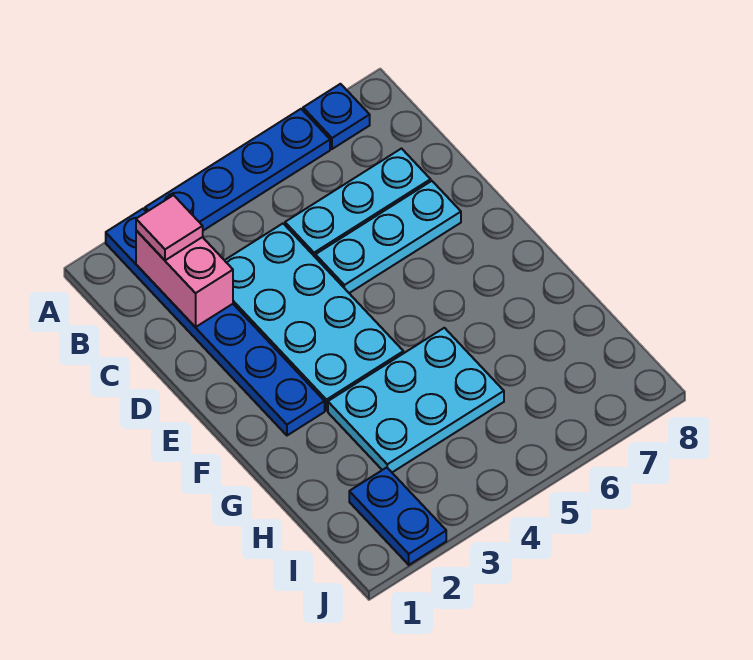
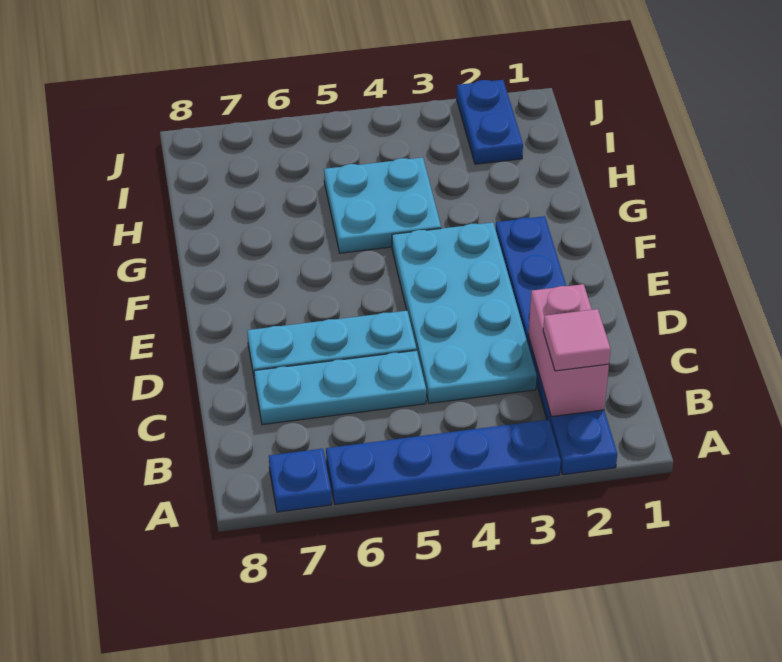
cyan plate G3:H5 level 1 -> cyan plate G4:H5 level 1

